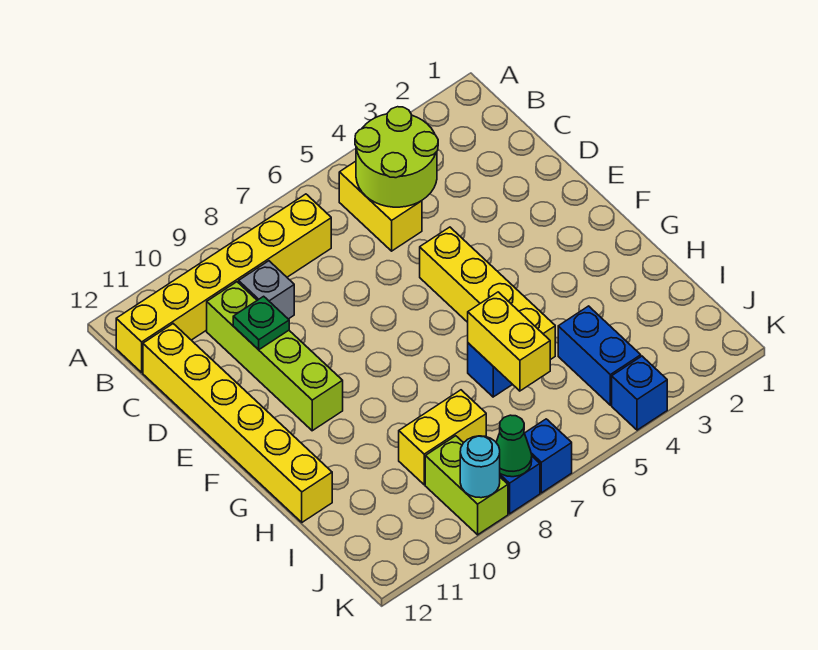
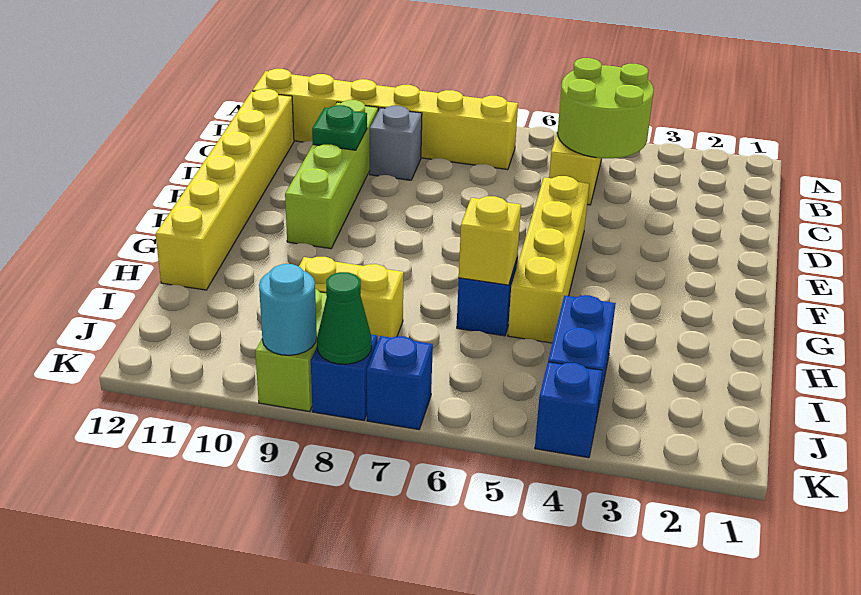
yellow brick H6:I6 level 2 -> yellow brick H6 level 2

